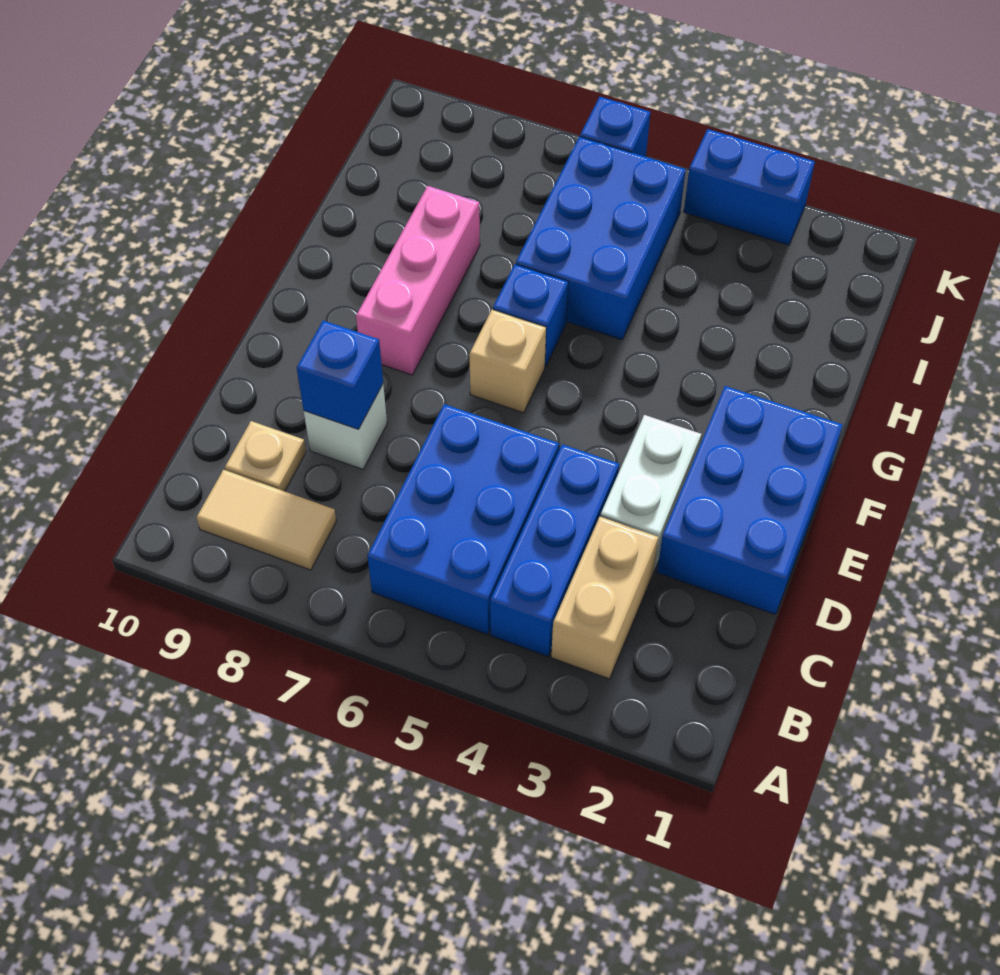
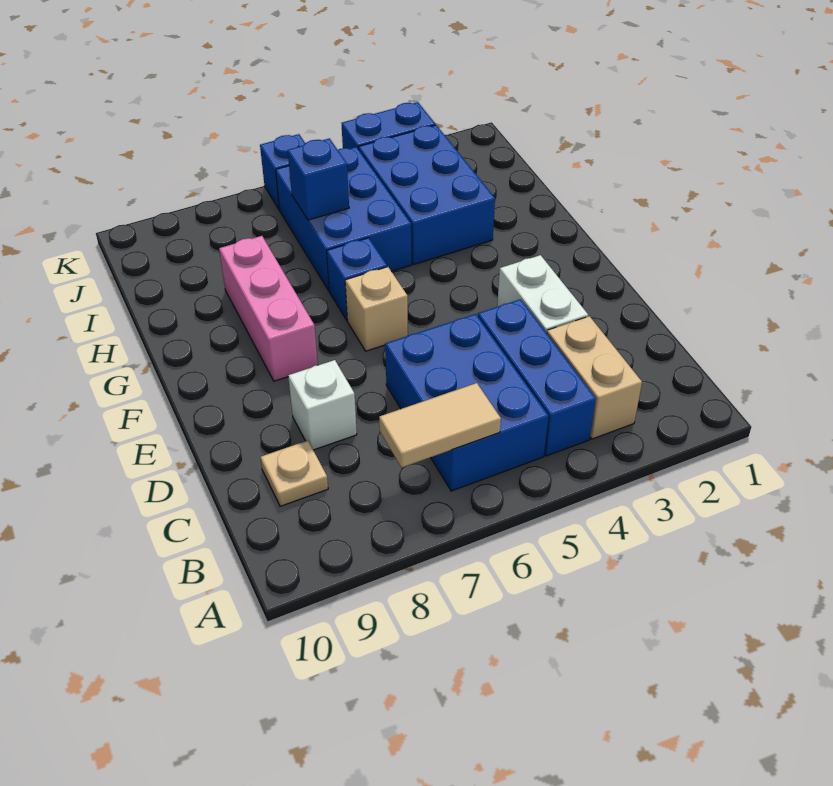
tan tile B8:B9 level 1 -> tan tile B6:B7 level 2
blue brick D1:F2 level 1 -> blue brick H3:J4 level 1
blue brick D8 level 2 -> blue brick I6 level 2

